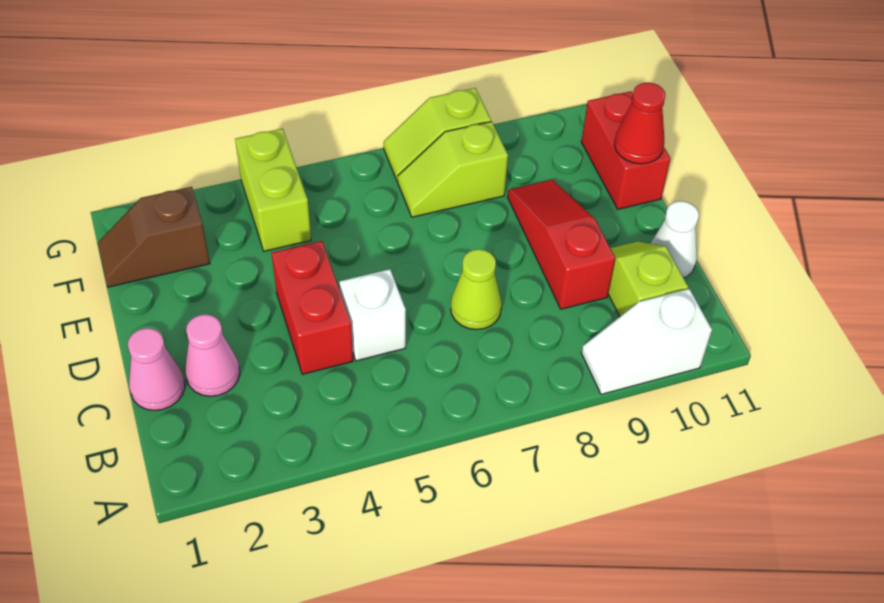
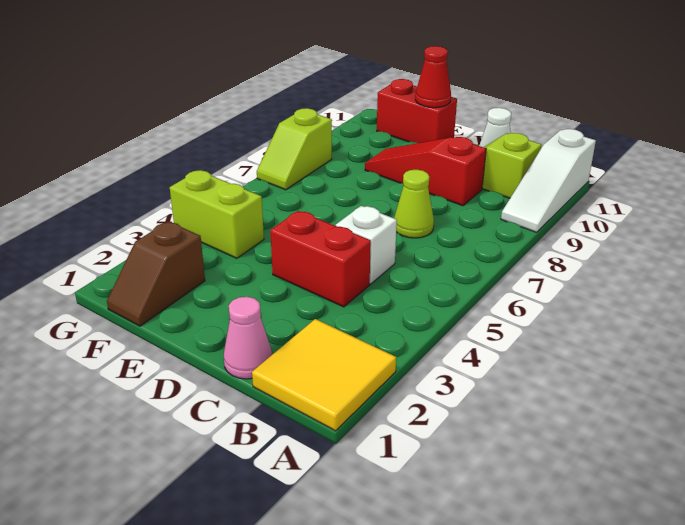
none -> yellow tile A1:B2 level 1
white slope A9:A10 level 1 top 10 -> white slope A9:A11 level 1 top 11
pink cone C2 level 1 -> none
lime slope F7:F8 level 1 top 8 -> none

